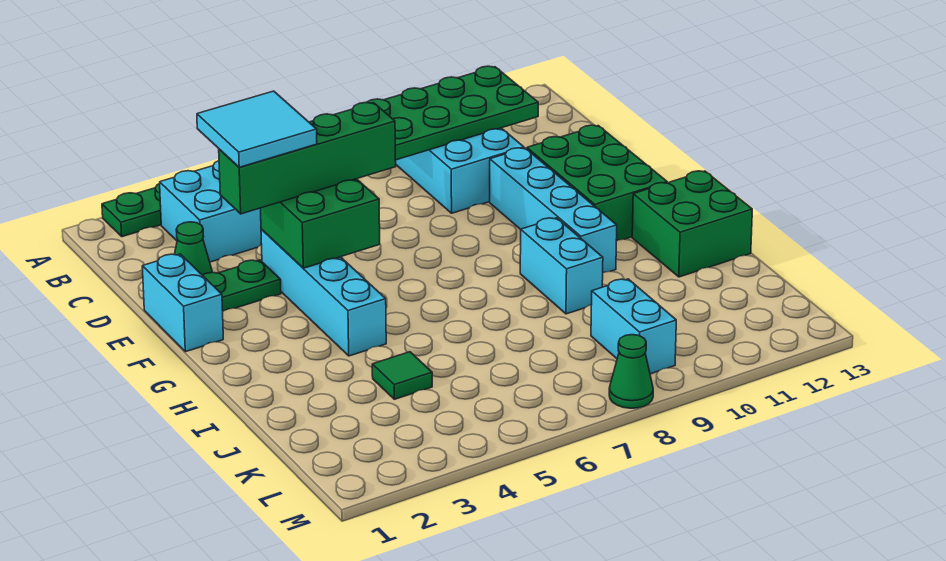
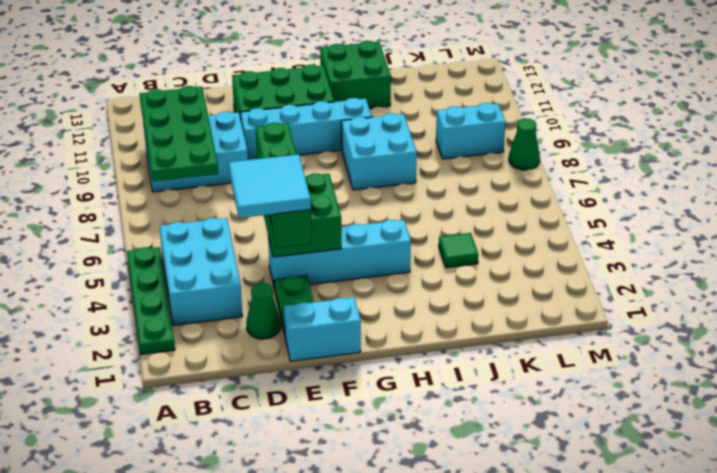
cyan brick H9:I9 level 1 -> cyan brick H8:I9 level 1

